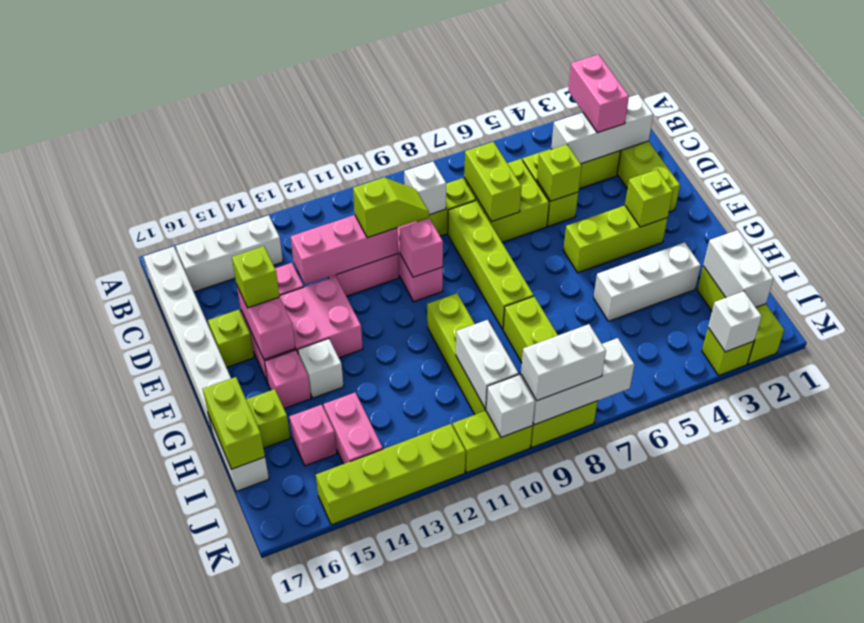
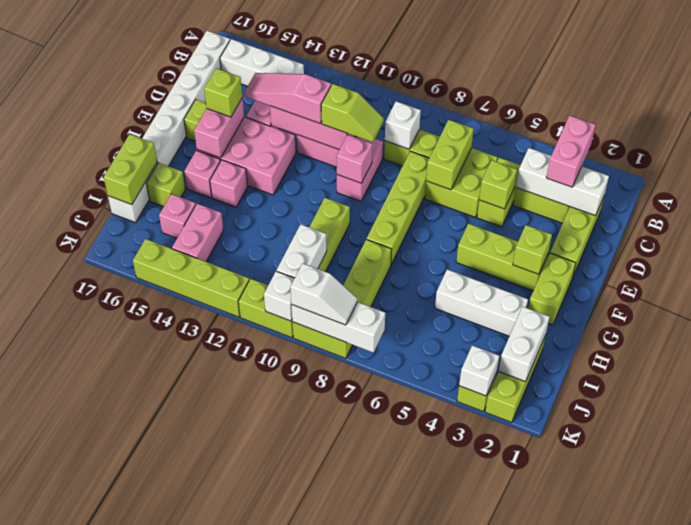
none -> pink slope D12:D14 level 3 top 12
none -> lime brick F2:G2 level 1
white brick G14 level 1 -> pink brick G14 level 1
white brick K8:K9 level 3 -> white slope K8:K9 level 3 top 9

